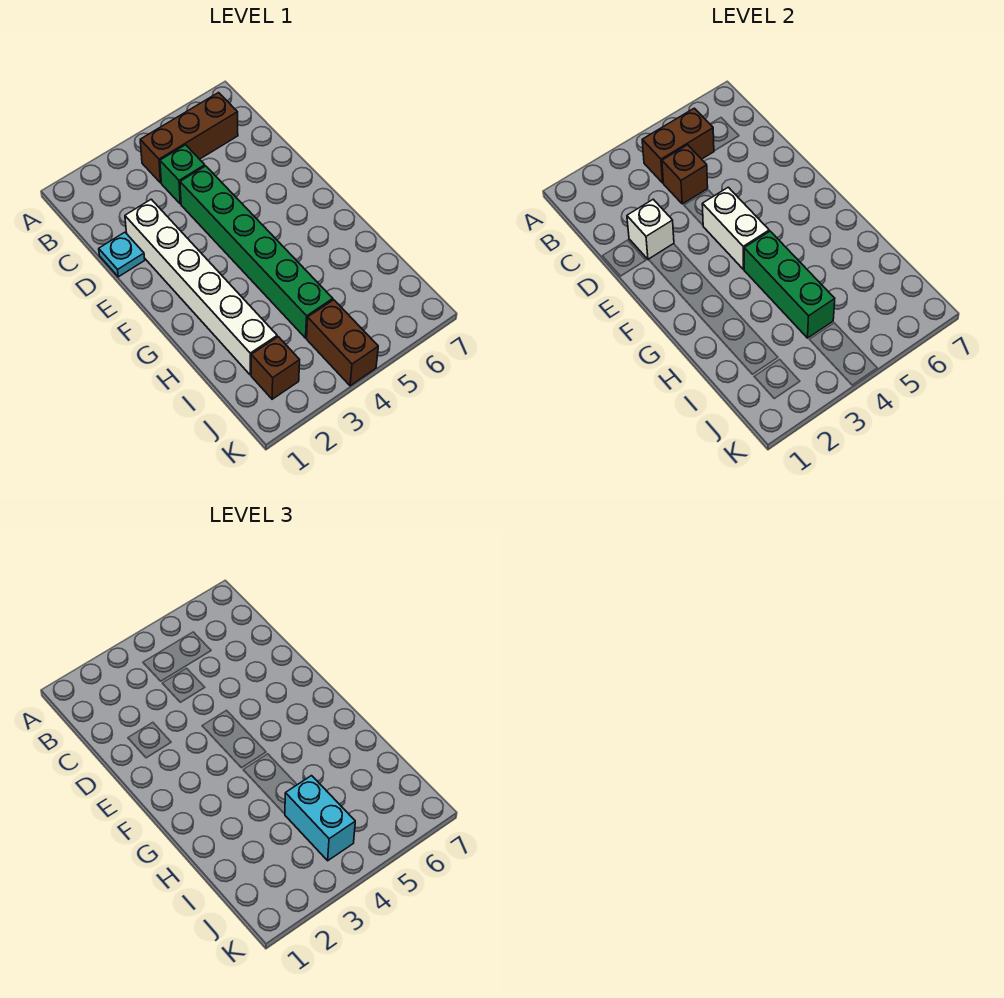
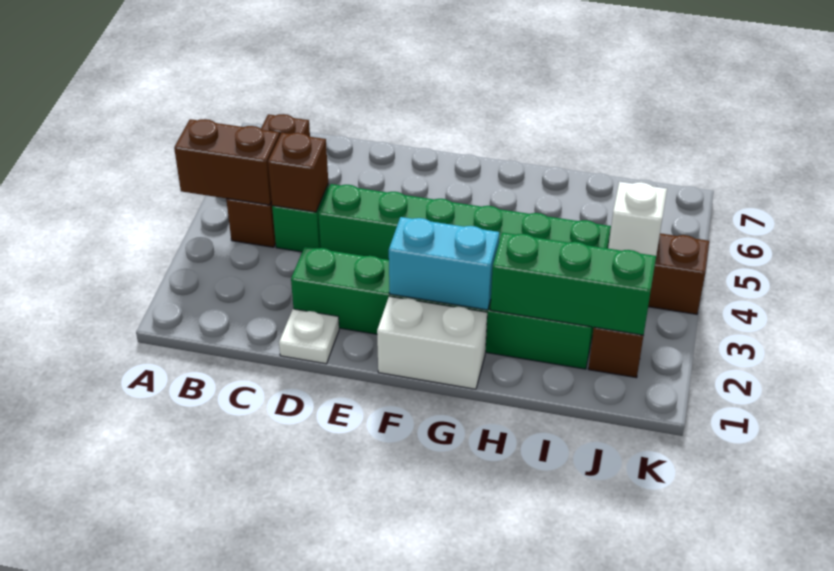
brown brick B4:B5 level 2 -> brown brick A4:B4 level 2
cyan plate D1 level 1 -> white plate D1 level 1
white brick D2:I2 level 1 -> green brick D2:I2 level 1
white brick D2 level 2 -> white brick J4 level 2
white brick E4:F4 level 2 -> white brick F1:G1 level 1
green brick G4:I4 level 2 -> green brick H2:J2 level 2
cyan brick I4:J4 level 3 -> cyan brick F2:G2 level 2

